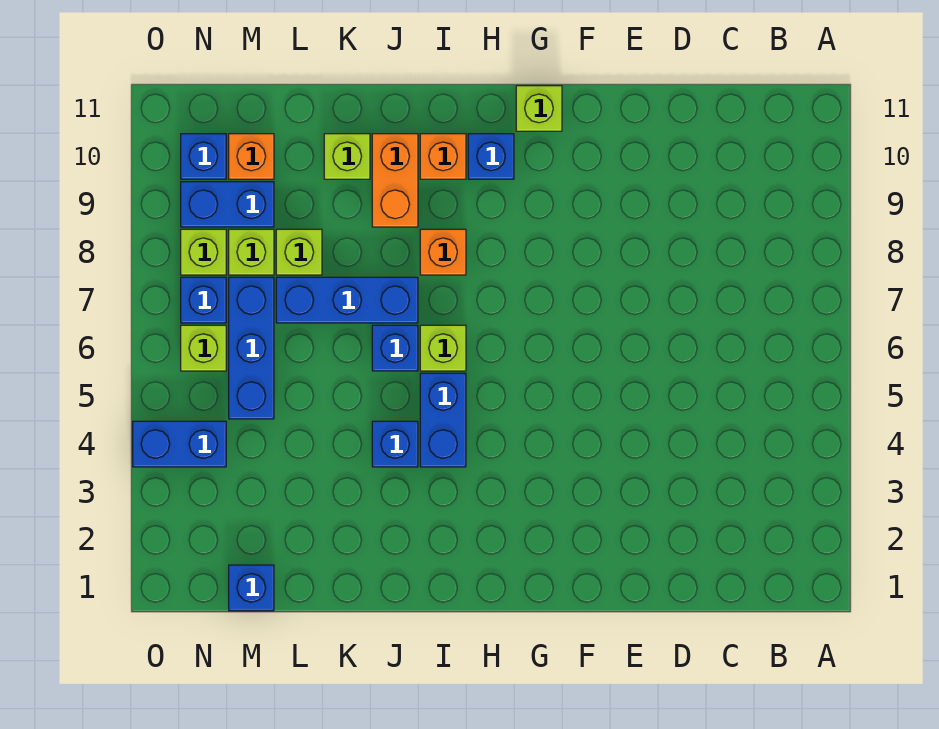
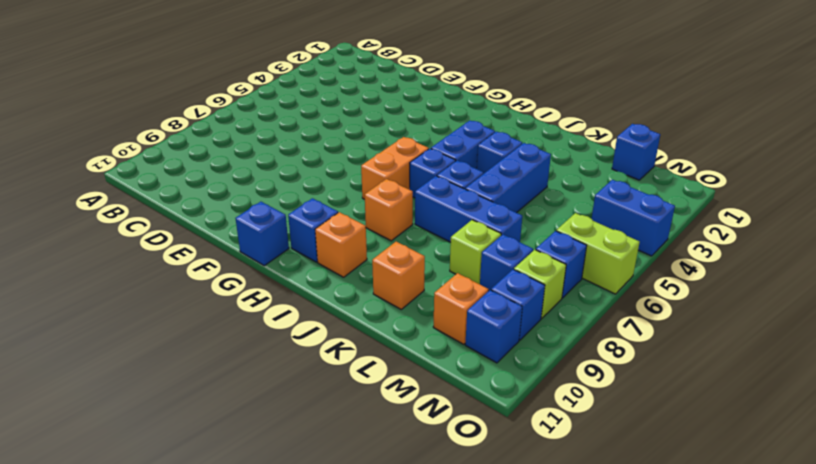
lime brick G11 level 1 -> blue brick G11 level 1
lime brick I6 level 1 -> blue brick I6 level 1
orange brick J9:J10 level 1 -> orange brick H6:H7 level 1
lime brick K10 level 1 -> orange brick K10 level 1
blue brick M5:M7 level 1 -> blue brick K4:K6 level 1
lime brick M8 level 1 -> blue brick M8 level 1
blue brick M9:N9 level 1 -> blue brick N9 level 1
lime brick N6 level 1 -> lime brick N6:O6 level 1

